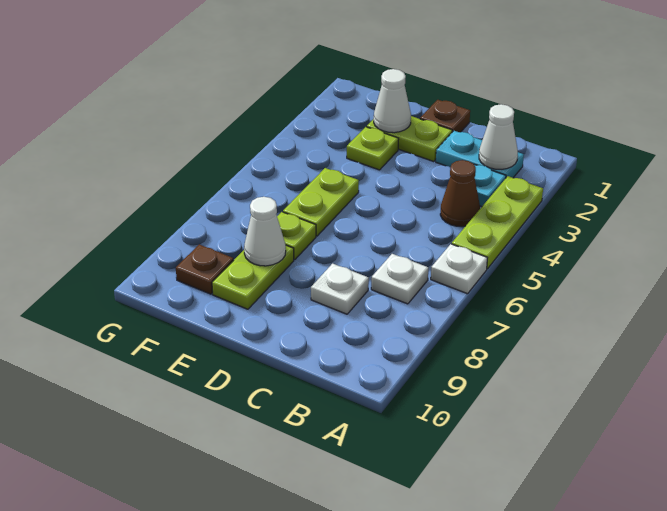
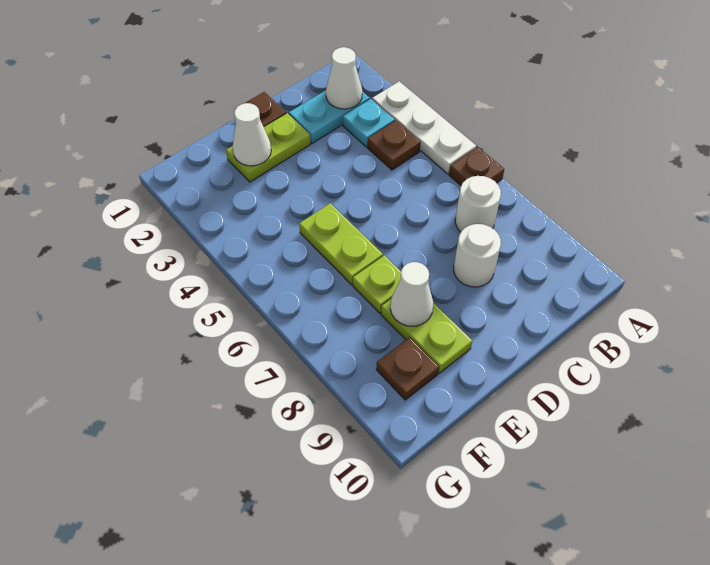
lime plate A3:A5 level 1 -> white plate A3:A5 level 1
white plate A6 level 1 -> brown plate A6 level 1
brown cone B4 level 1 -> brown plate B4 level 1
white plate B7 level 1 -> white round brick B7 level 1
white plate C8 level 1 -> white round brick C8 level 1
lime plate E3 level 1 -> none

